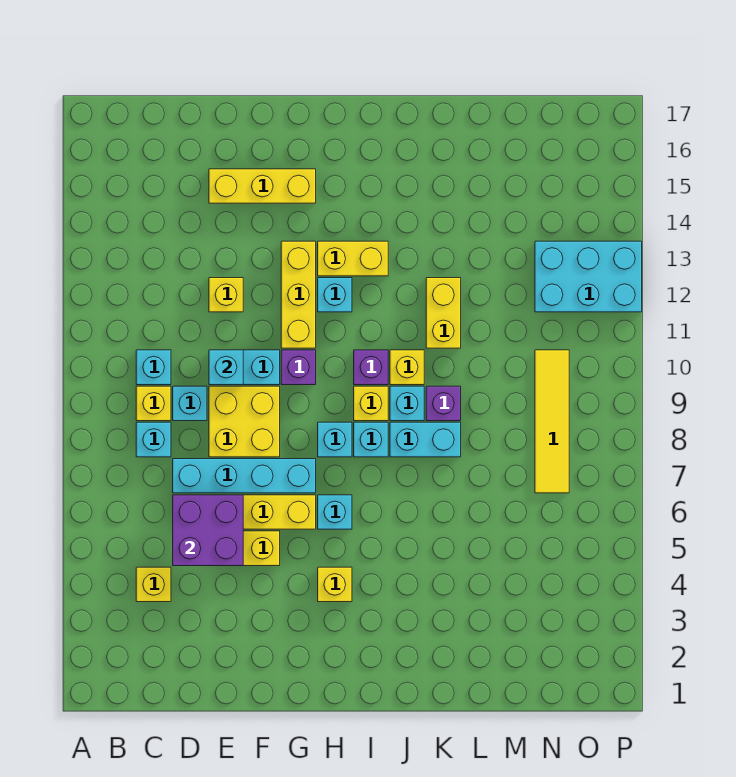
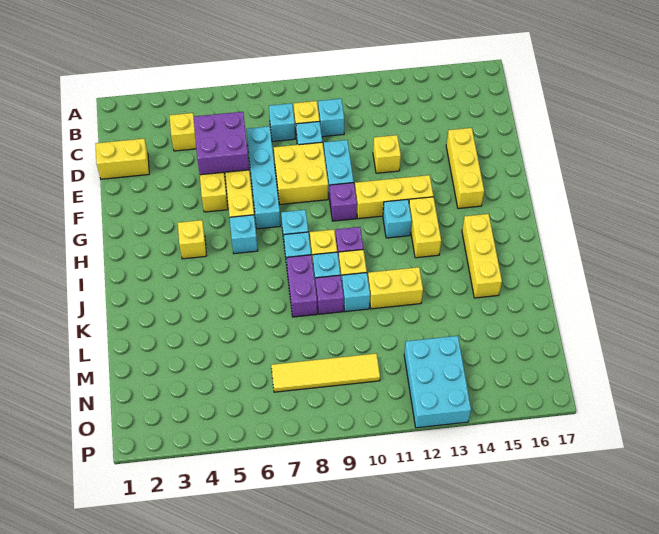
none -> yellow brick D1:D2 level 1
cyan brick E10 level 2 -> cyan brick K10 level 1
none -> yellow brick I15:K15 level 1
cyan brick J8:K8 level 1 -> purple brick J8:K8 level 1

